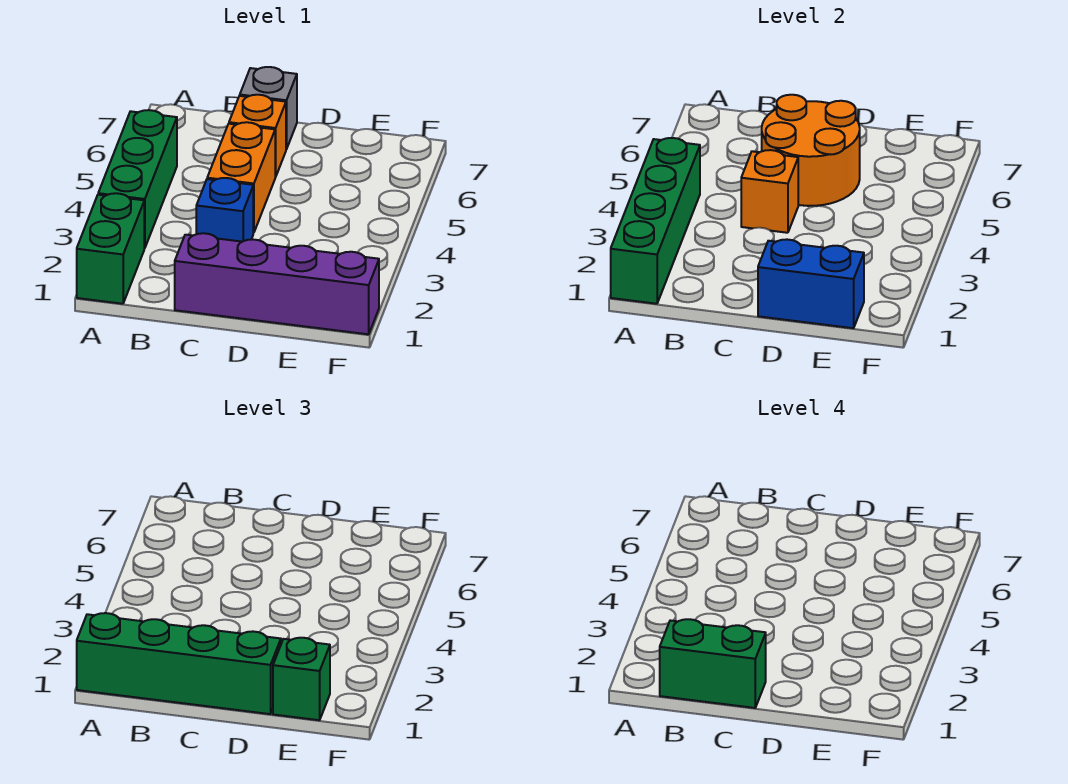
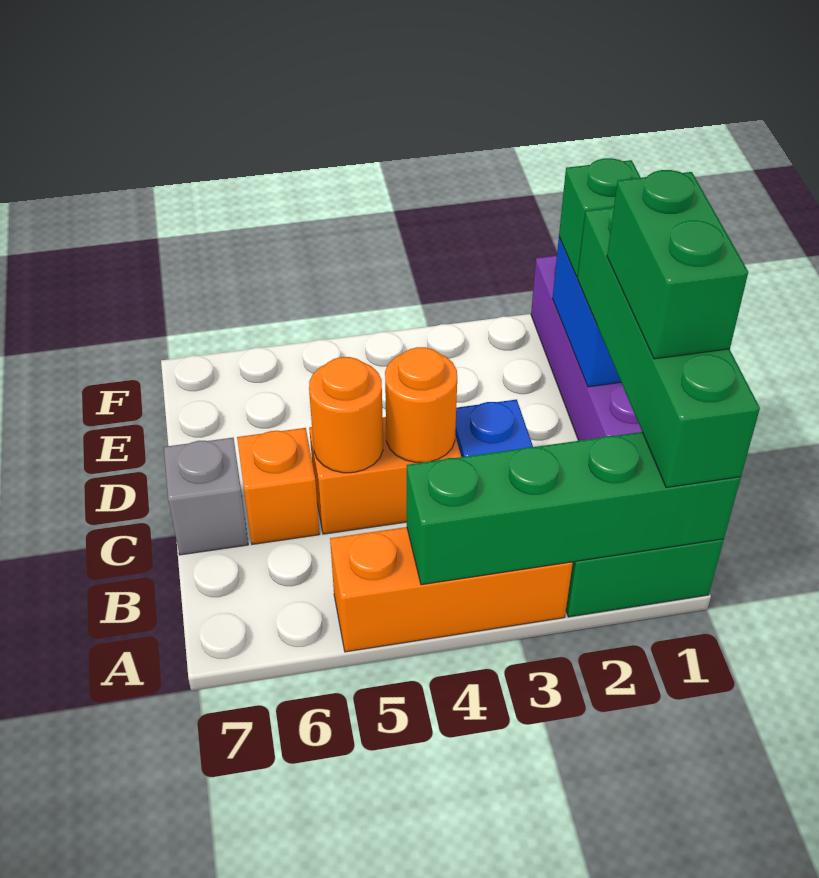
green brick A3:A5 level 1 -> orange brick A3:A5 level 1
orange brick C4 level 2 -> orange round brick C4 level 2
orange round brick C5:D6 level 2 -> orange round brick C5 level 2

